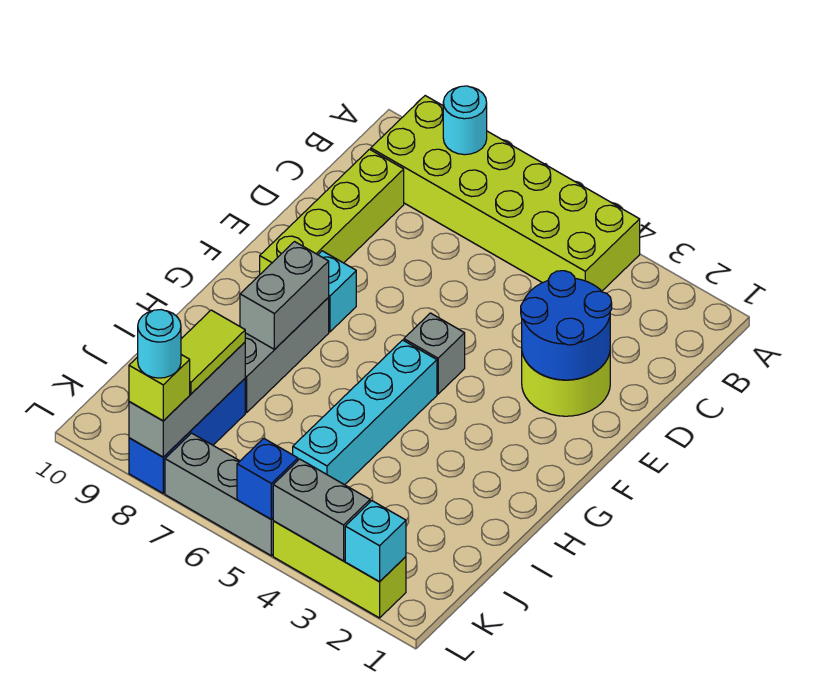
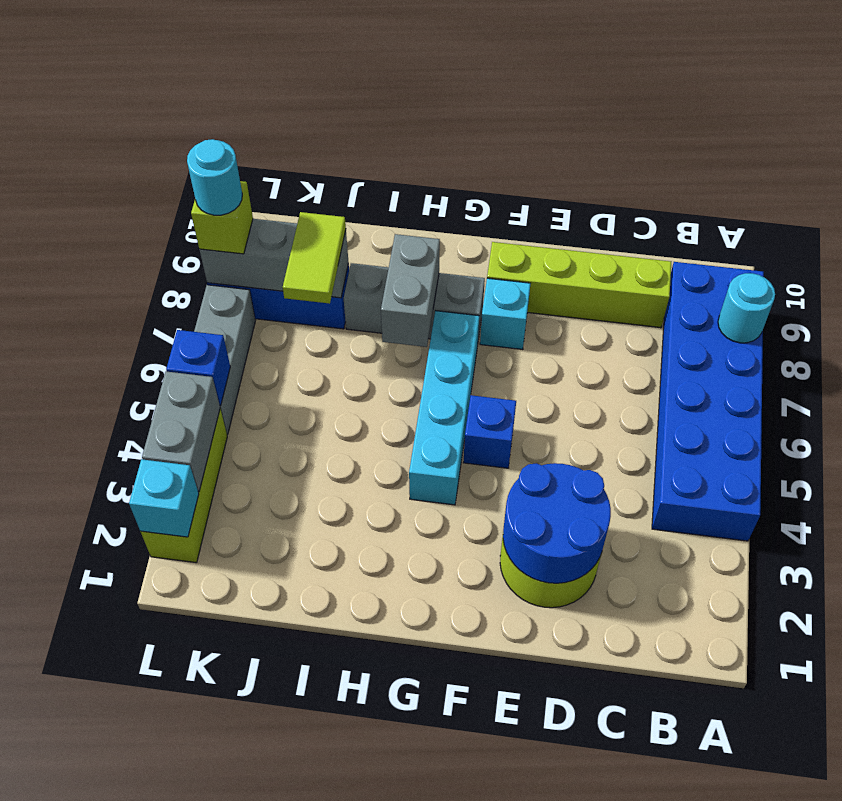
lime brick A4:B9 level 1 -> blue brick A4:B9 level 1
grey brick F5 level 1 -> blue brick F5 level 1
cyan brick G5:J5 level 1 -> cyan brick G4:G7 level 1
grey brick G8:H8 level 2 -> grey brick H7:H8 level 2
lime tile J8:K8 level 3 -> lime tile J7:J8 level 3

